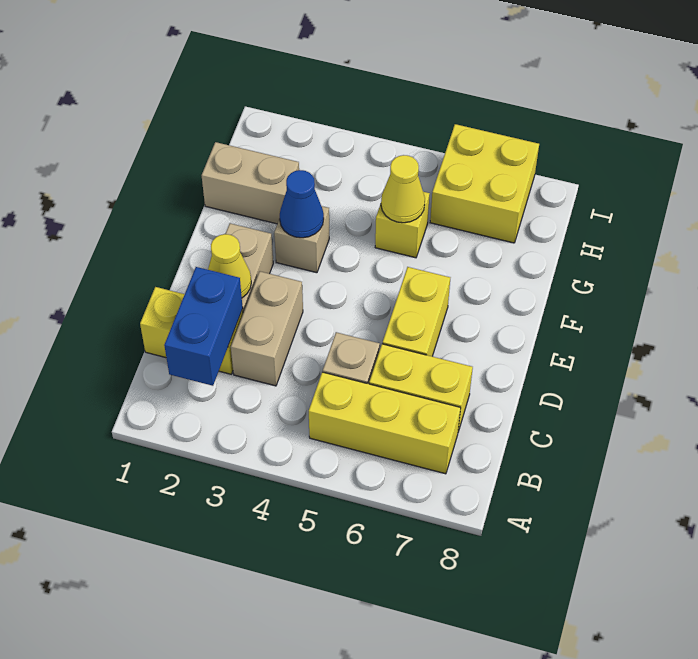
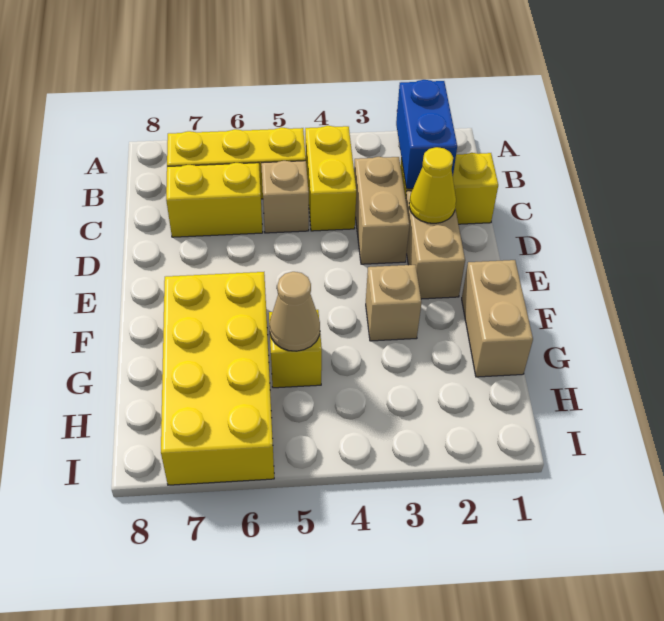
yellow brick D6:E6 level 1 -> yellow brick B4:C4 level 1
blue cone F3 level 2 -> none
tan brick G1:G2 level 1 -> tan brick F1:G1 level 1
yellow cone G5 level 2 -> tan cone G5 level 2
yellow brick H6:I7 level 1 -> yellow brick F6:I7 level 1

